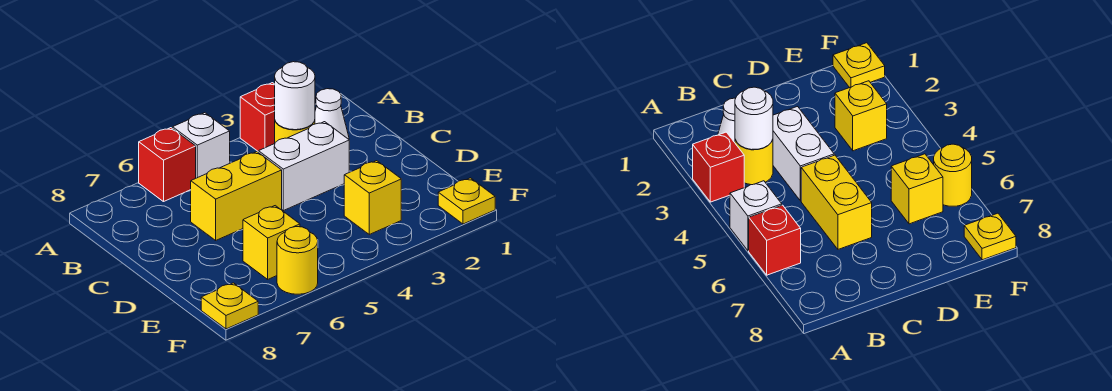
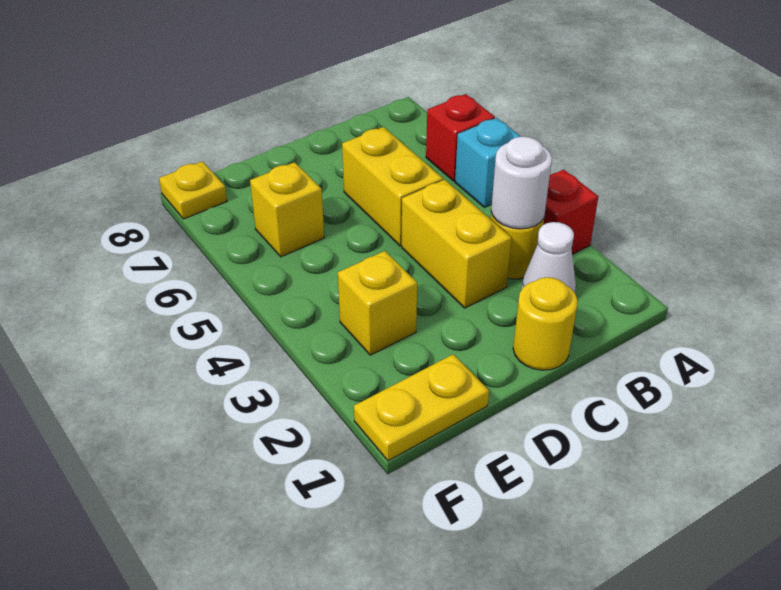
white brick A5 level 1 -> cyan brick A5 level 1
white brick C3:C4 level 1 -> yellow brick C3:C4 level 1
yellow plate F1 level 1 -> yellow plate E1:F1 level 1
yellow round brick F6 level 1 -> yellow round brick C1 level 1

